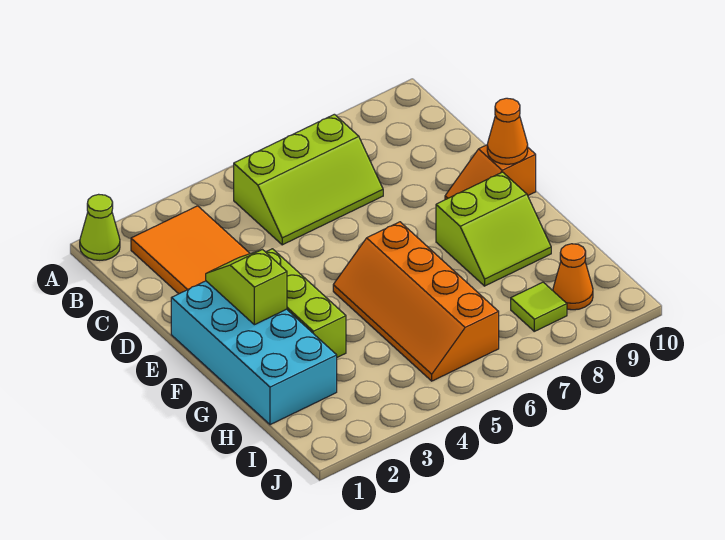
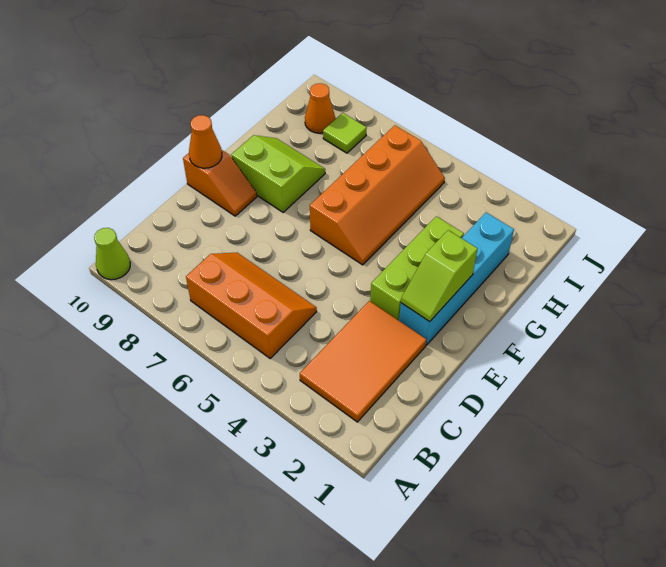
lime cone A1 level 1 -> lime cone A10 level 1
lime slope B5:C7 level 1 top B -> orange slope B5:C7 level 1 top B
cyan brick E1:H2 level 1 -> cyan brick E2:H2 level 1

